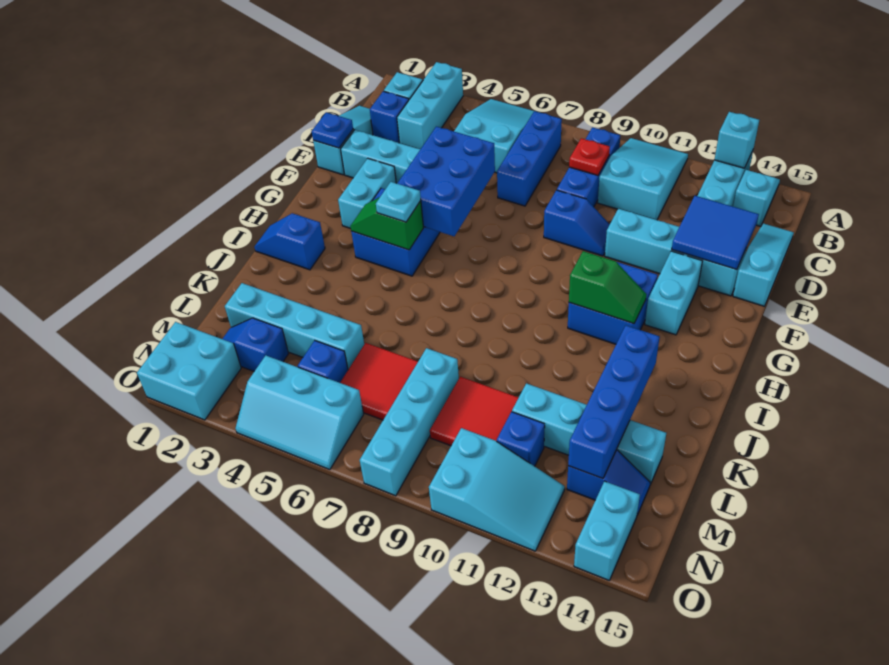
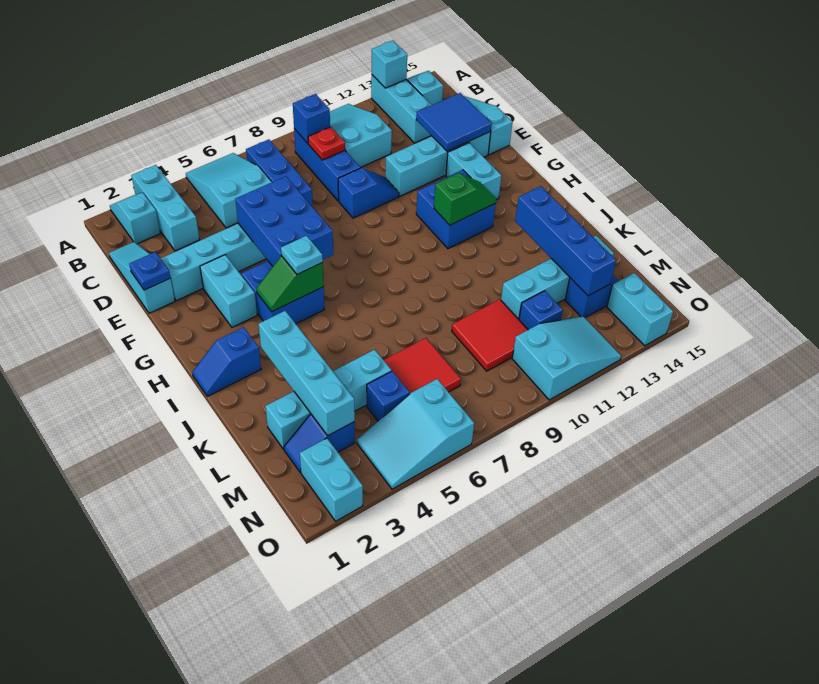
blue brick C2 level 1 -> blue brick B9 level 2
cyan brick L8:O8 level 1 -> cyan brick J3:M3 level 2
cyan brick N1:O2 level 1 -> cyan brick N2:O2 level 1
cyan slope N4:O6 level 1 top N -> cyan slope N4:O6 level 1 top 6

